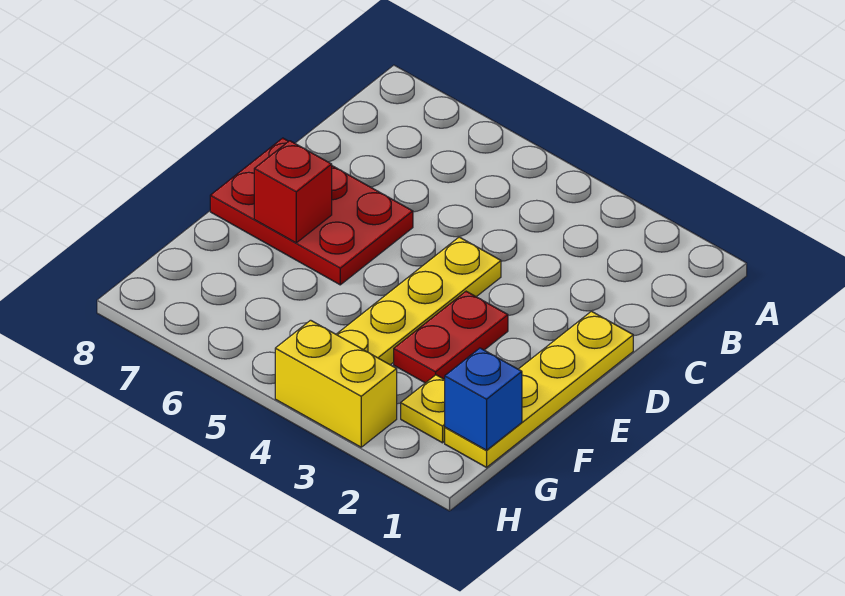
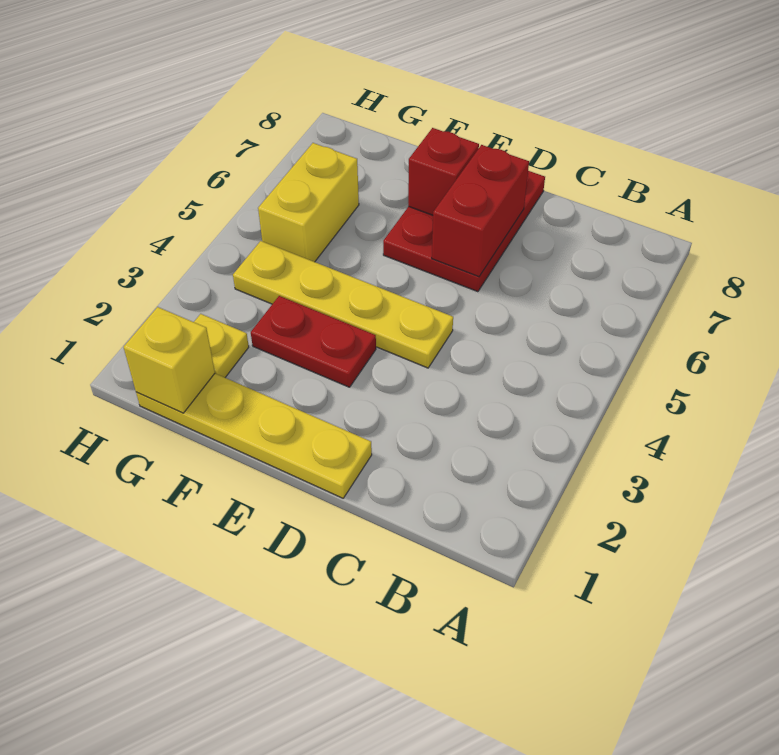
none -> red brick D6:D7 level 2
blue brick G1 level 2 -> yellow brick G1 level 2
yellow brick H3:H4 level 1 -> yellow brick G5:G6 level 1

